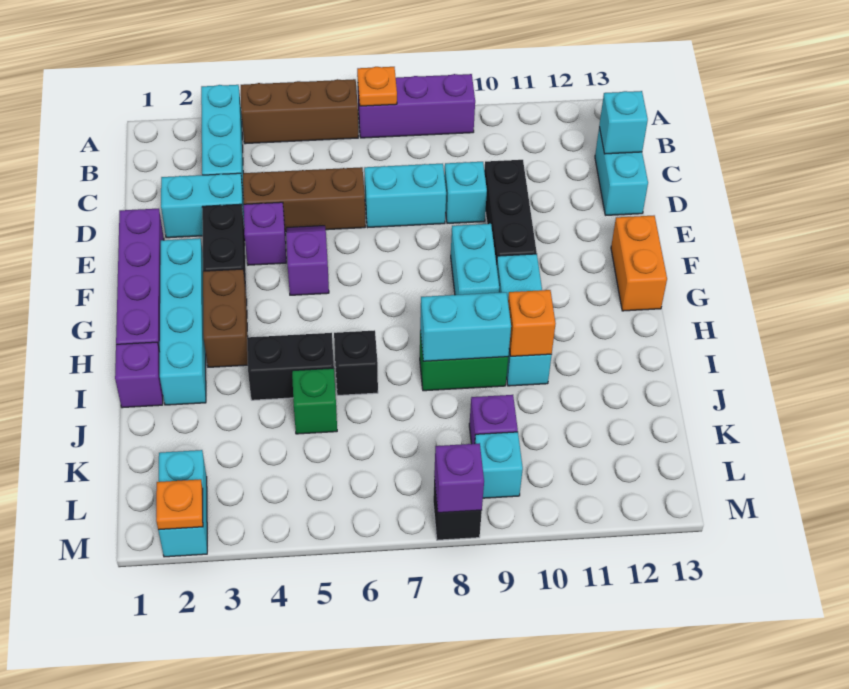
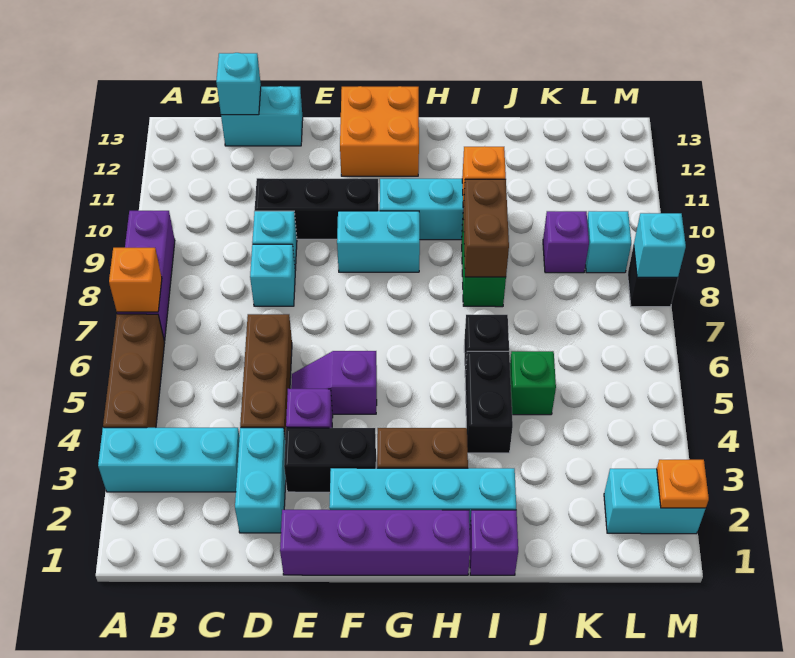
orange plate A7 level 2 -> orange brick A7 level 2
cyan brick D7:D8 level 1 -> cyan brick D8 level 1
orange brick F13:G13 level 1 -> orange brick F12:G13 level 1
cyan brick I8:I9 level 2 -> brown brick I8:I9 level 2
purple brick M8 level 2 -> cyan brick M8 level 2

